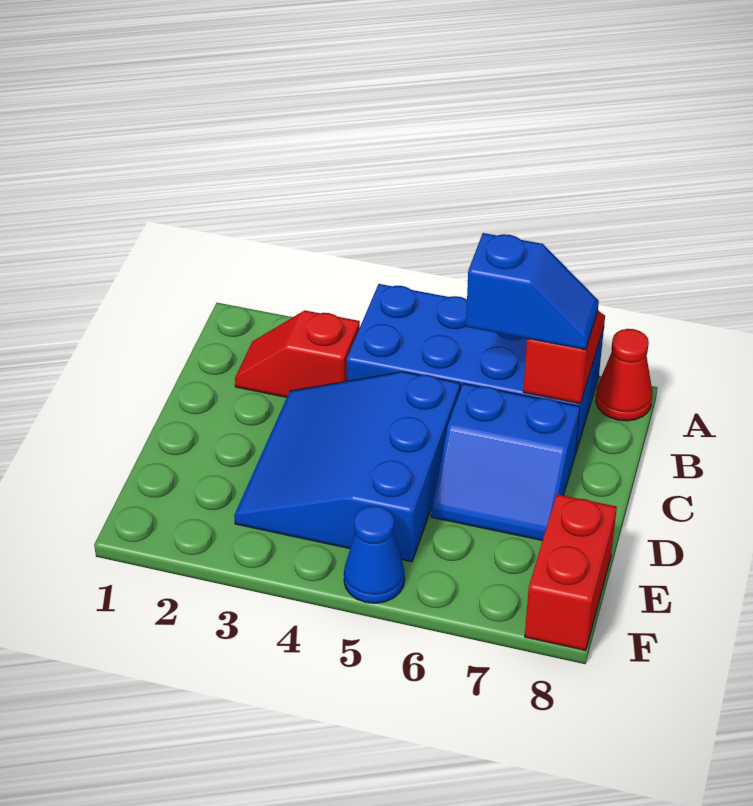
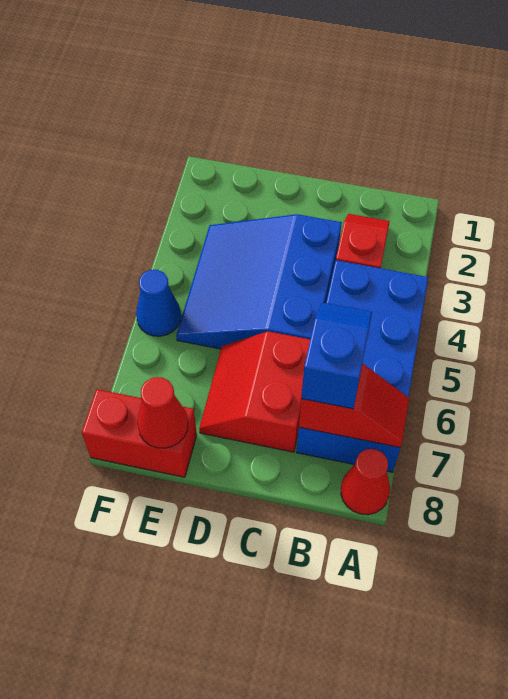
blue slope B6:B7 level 3 top 6 -> blue slope B6:B7 level 3 top 7
blue slope C3:E5 level 1 top 5 -> blue slope C3:E5 level 1 top C
blue slope C6:D7 level 1 top C -> red slope C6:D7 level 1 top C
none -> red cone E8 level 2

